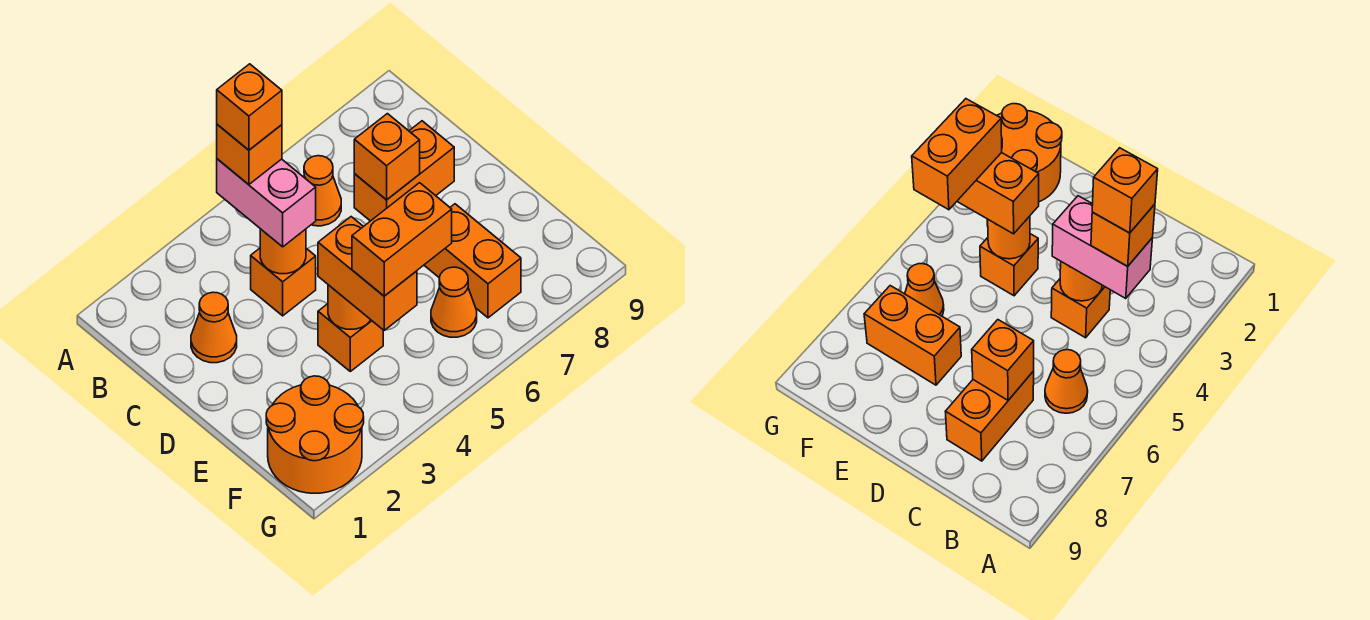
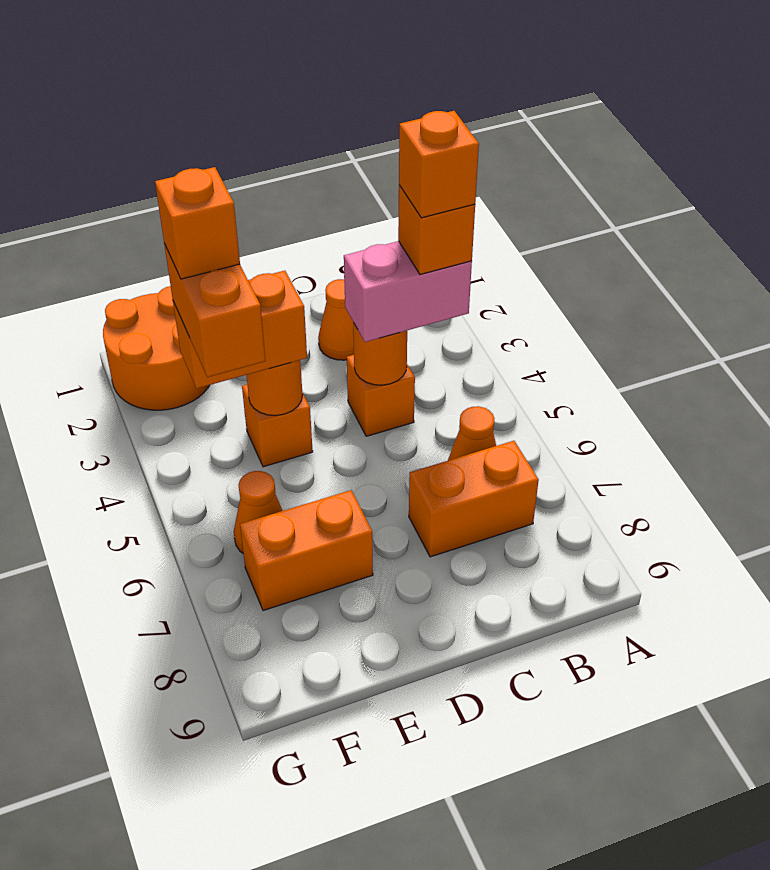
orange brick C7:C8 level 1 -> orange brick B7:C7 level 1
orange brick C7 level 2 -> orange brick F4 level 5

